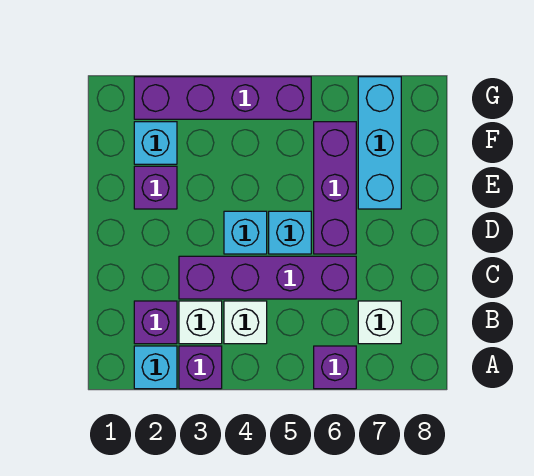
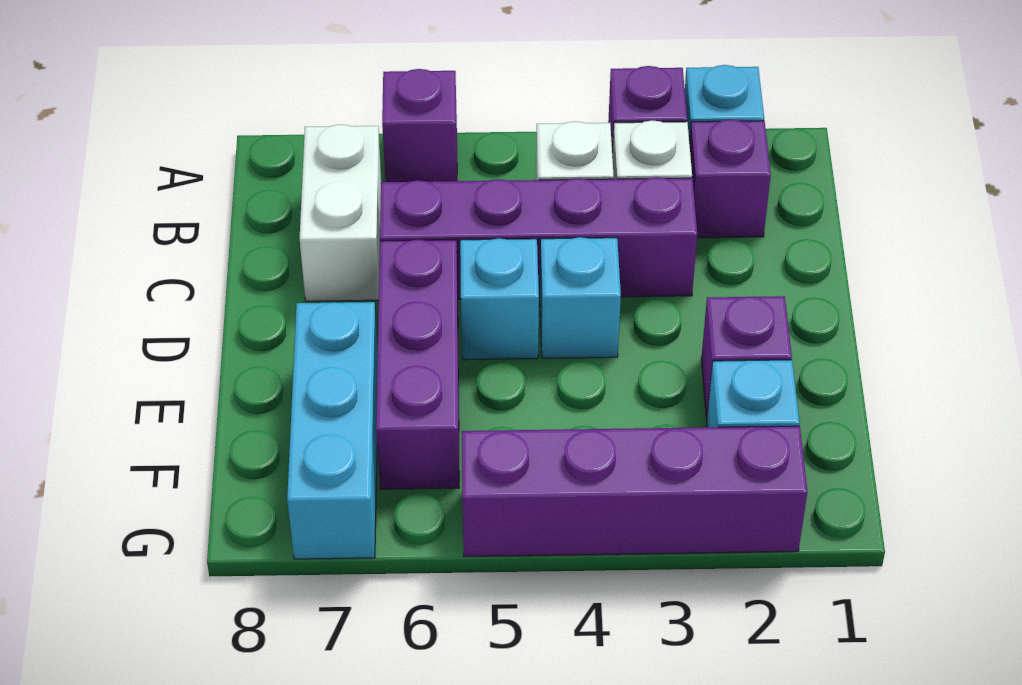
white brick B7 level 1 -> white brick B7:C7 level 1

